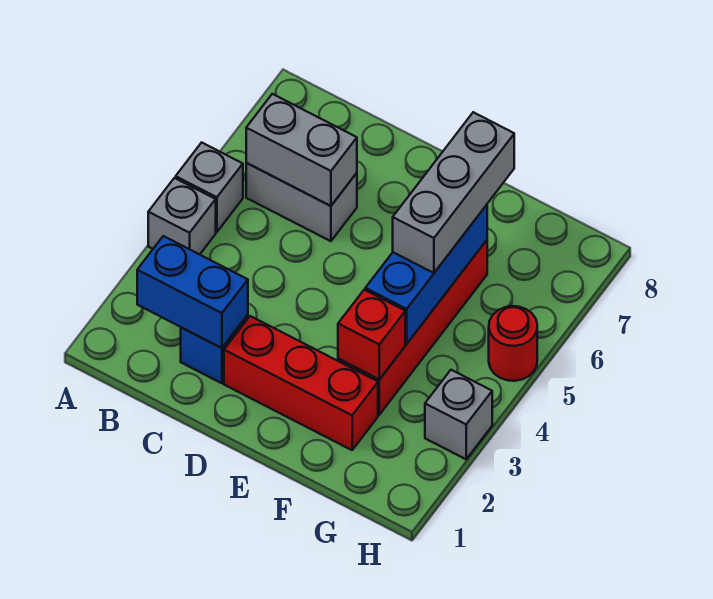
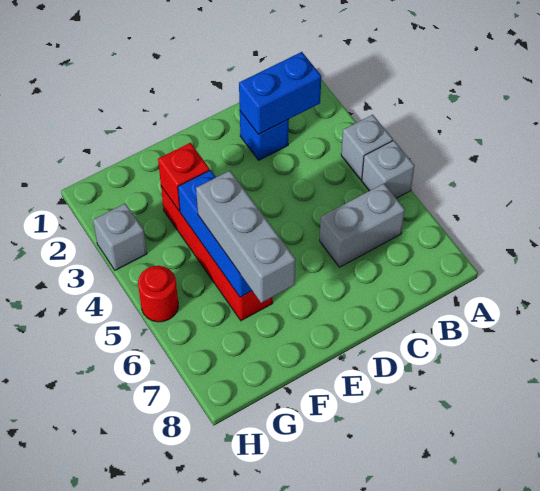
grey brick B6:C6 level 2 -> none
red brick D2:F2 level 1 -> none

